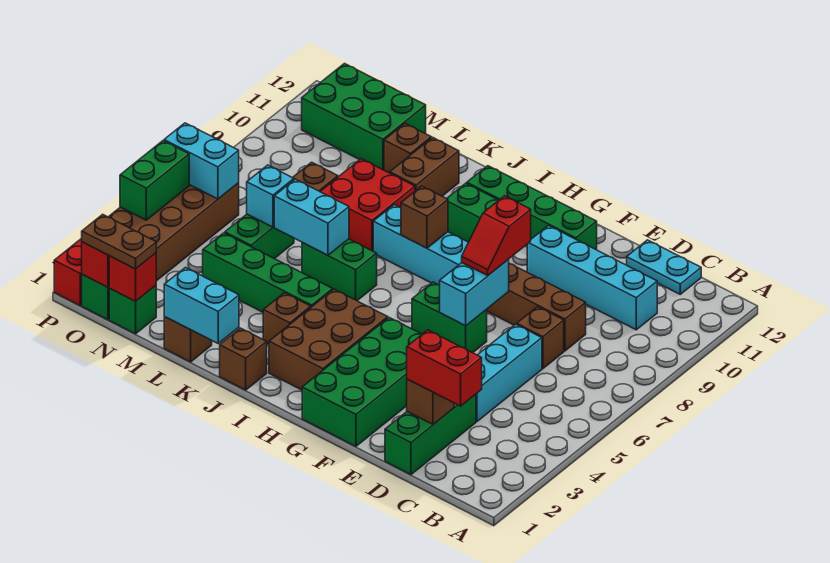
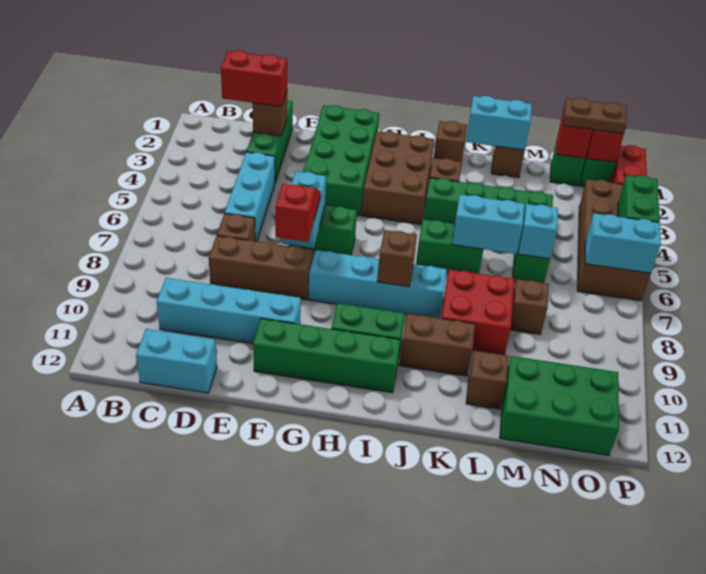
cyan plate C12:D12 level 1 -> cyan brick C12:D12 level 1
brown brick K10:K11 level 1 -> brown brick J10:K10 level 1

